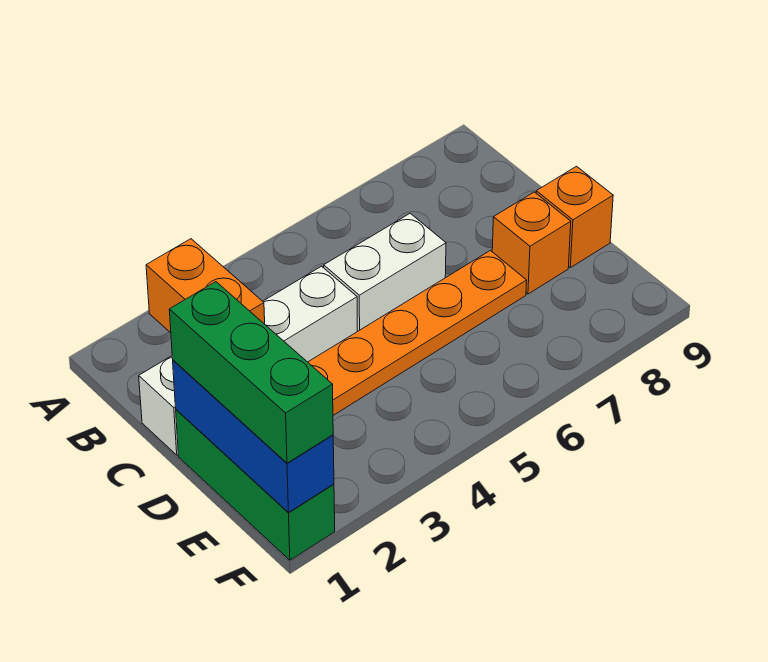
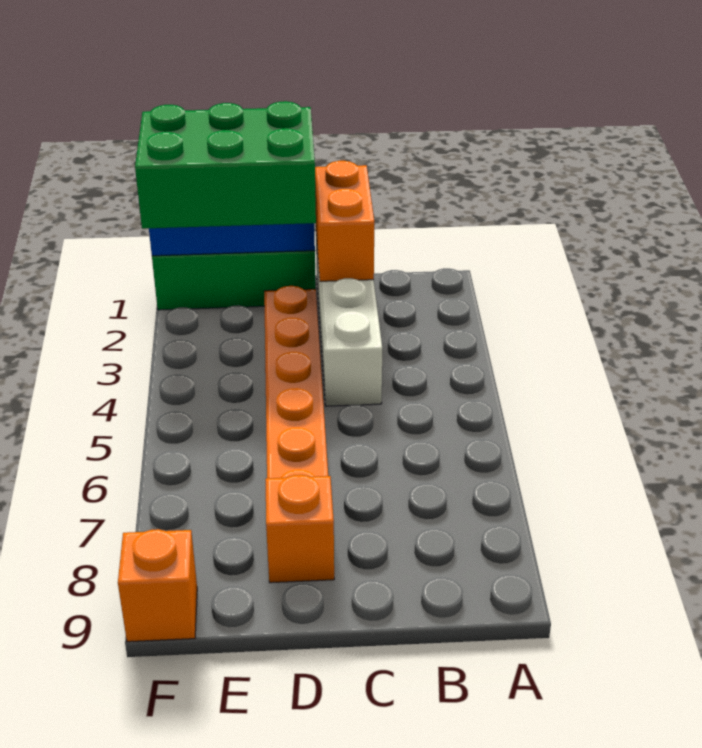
orange brick B2:C2 level 2 -> orange brick C1:C2 level 2
white brick C5:C6 level 1 -> none
green brick D1:F1 level 3 -> green brick D1:F2 level 3
orange brick D9 level 1 -> orange brick F9 level 1

